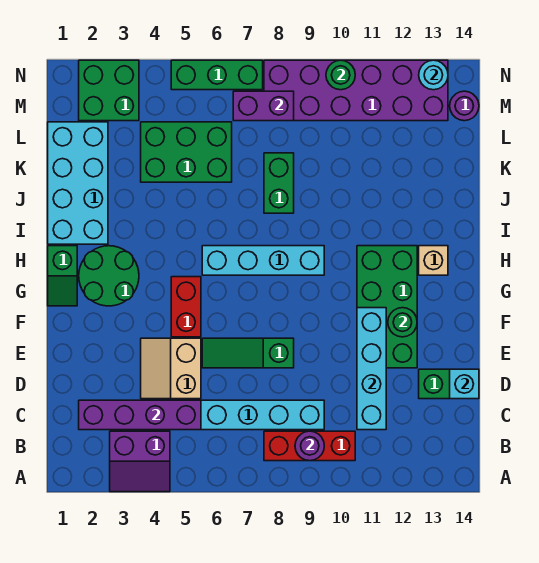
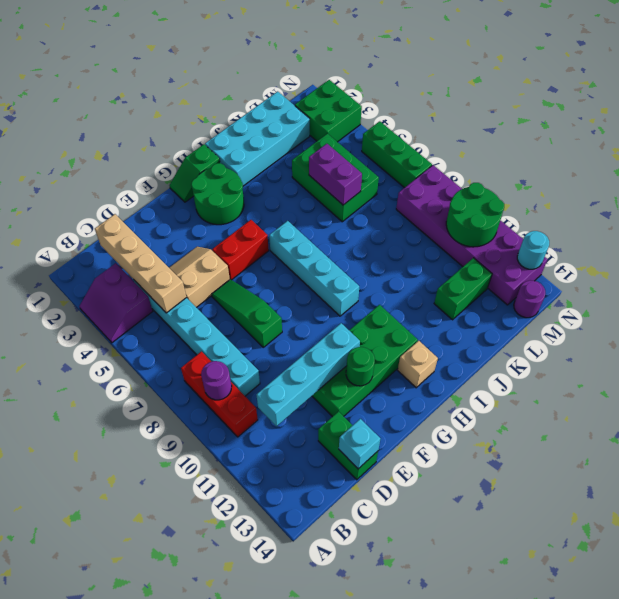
purple brick C2:C5 level 2 -> tan brick C2:C5 level 2
green brick J8:K8 level 1 -> green brick K12:L12 level 1
purple brick M7:M8 level 2 -> purple brick K5:K6 level 2
green round brick N10 level 2 -> green round brick M10:N11 level 2

